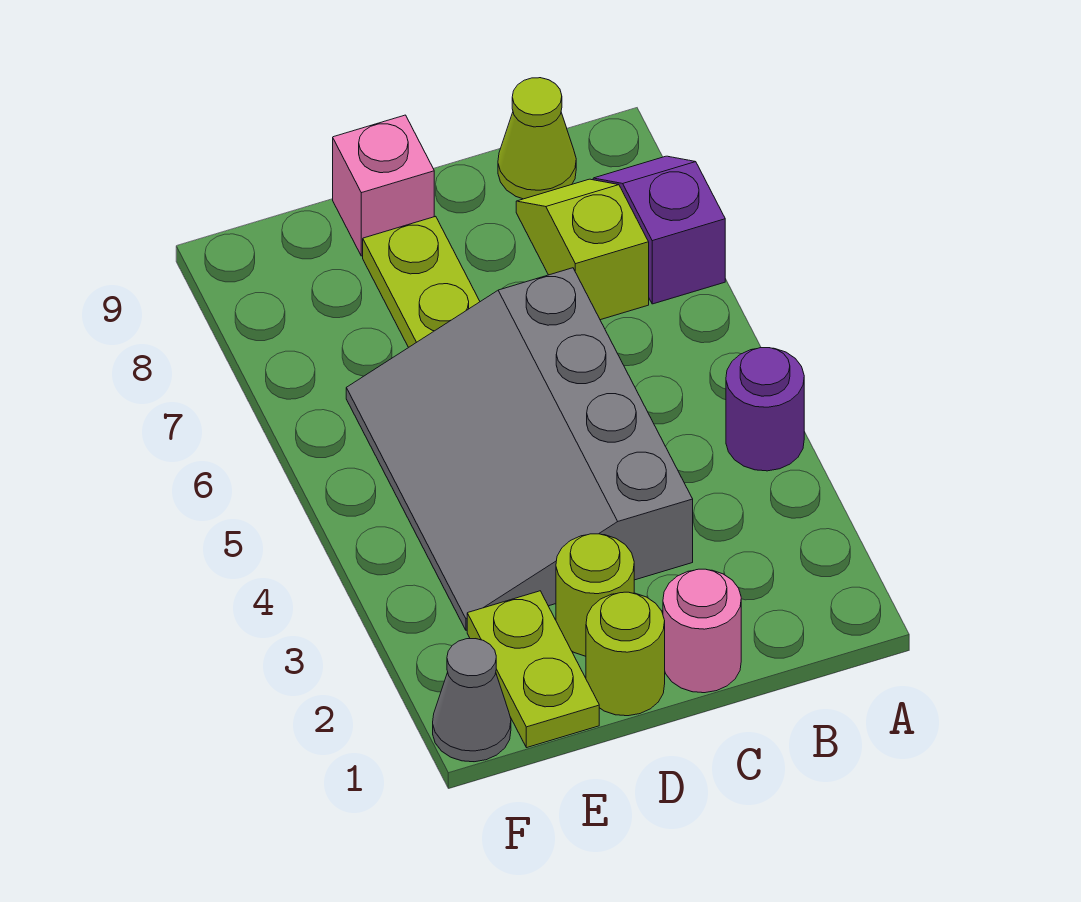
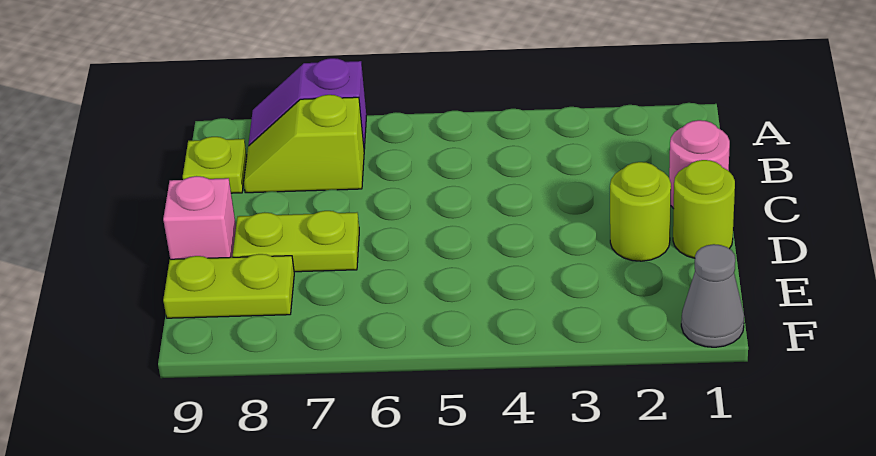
purple round brick A4 level 1 -> none
lime cone B9 level 1 -> lime plate B9 level 1
grey slope C3:E6 level 1 top C -> none
lime plate E1:E2 level 1 -> lime plate E8:E9 level 1

